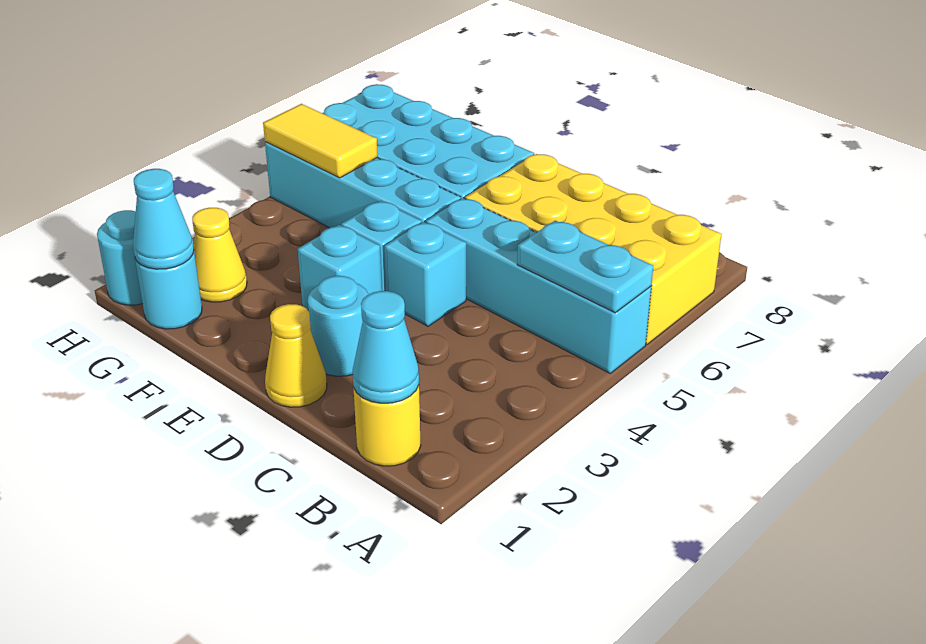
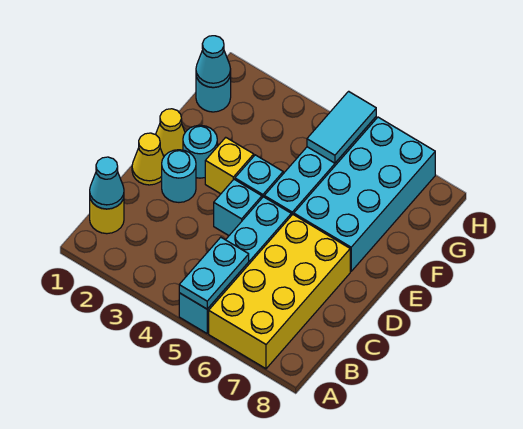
cyan brick E3 level 1 -> yellow brick E3 level 1
yellow cone G2 level 1 -> yellow cone E1 level 1
yellow tile G5:H5 level 2 -> cyan tile G5:H5 level 2
cyan round brick H1 level 1 -> cyan round brick E2 level 1

